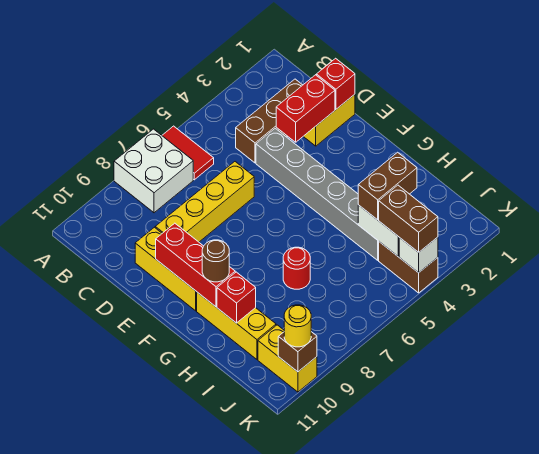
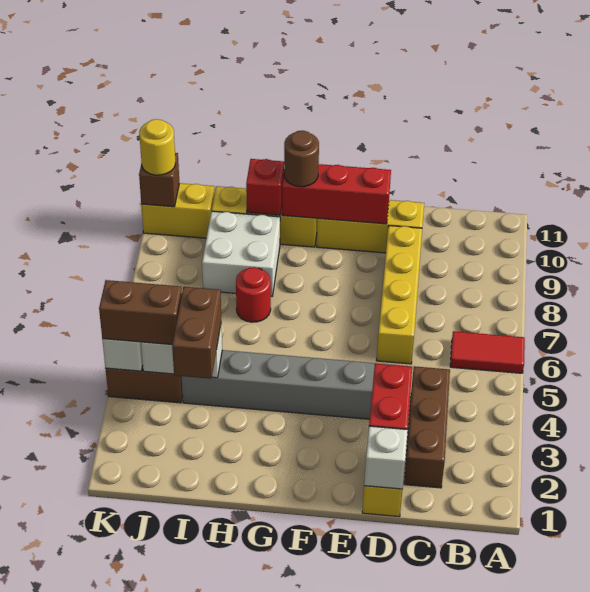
white brick A7:B8 level 1 -> white brick H8:I9 level 1
red brick D1 level 2 -> white brick D1 level 2

